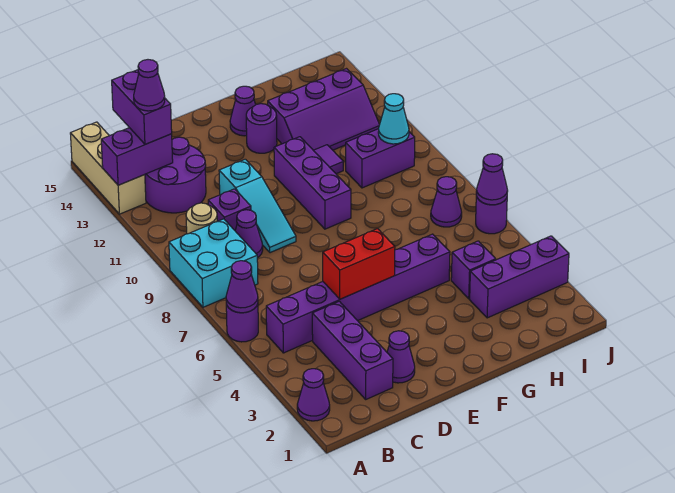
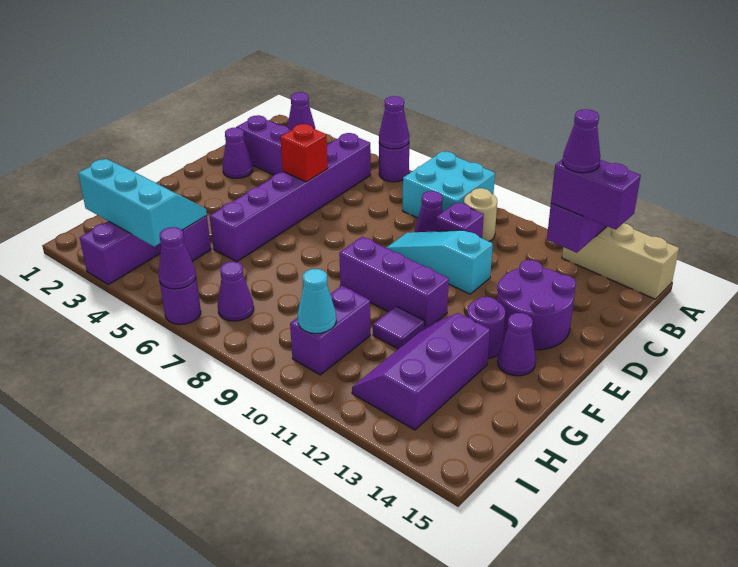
purple round brick B12:C13 level 1 -> purple round brick D13:E14 level 1
red brick D5:E5 level 2 -> red brick D5 level 2
none -> cyan slope H2:I4 level 2 top I

